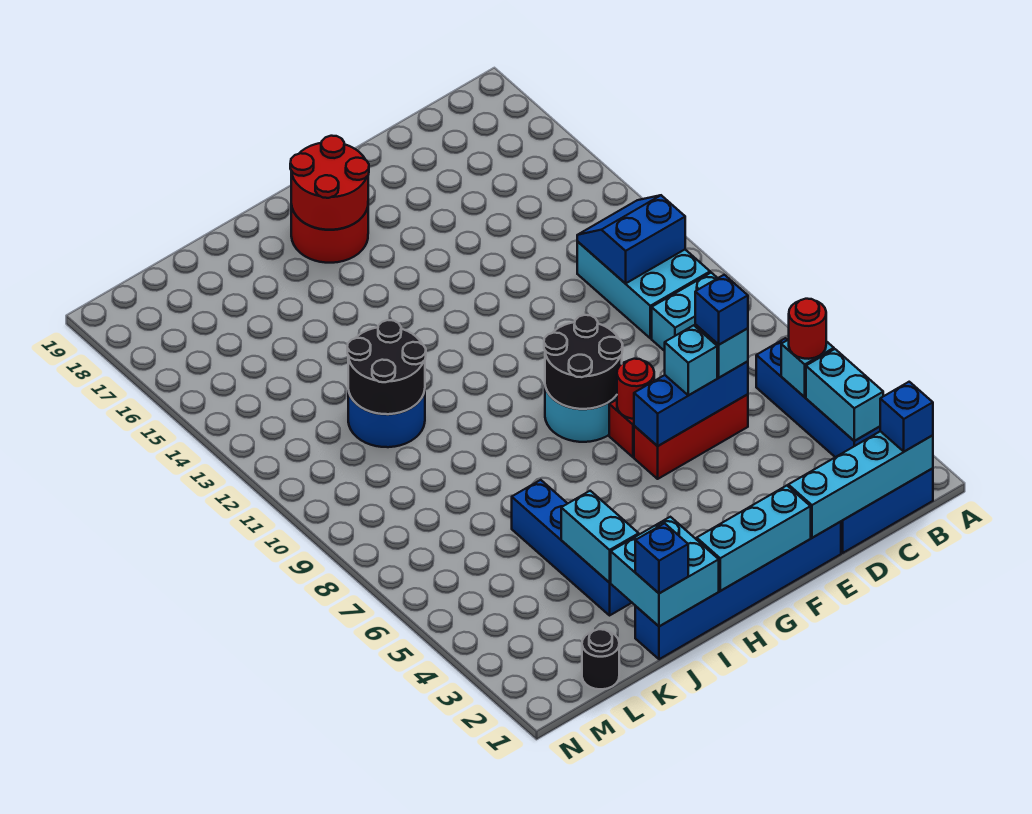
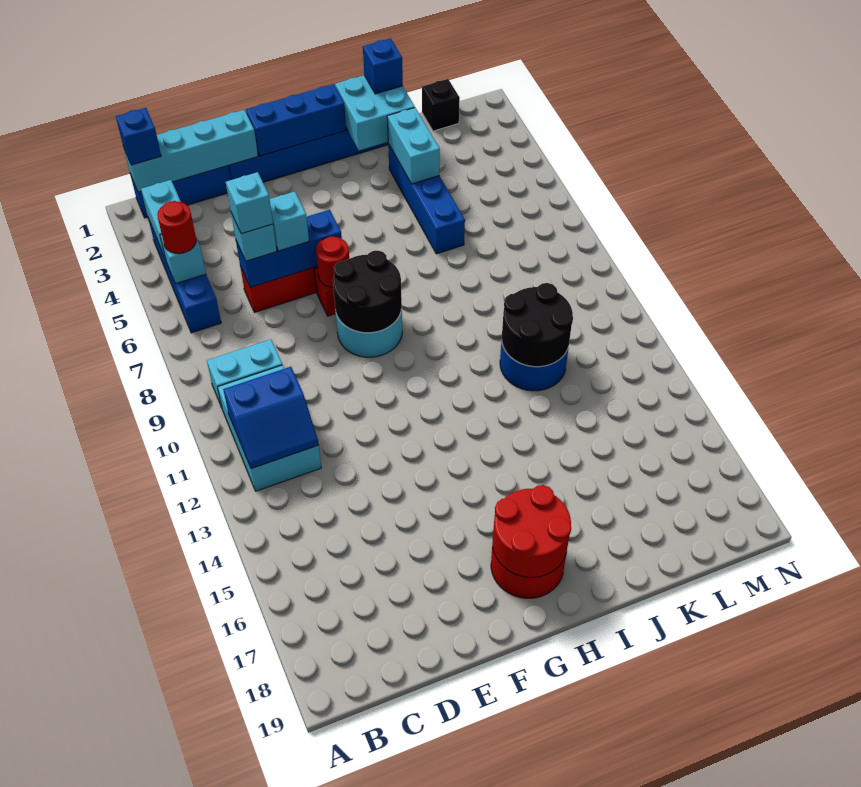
blue brick D6 level 4 -> cyan brick D6 level 4
cyan brick F1:H1 level 2 -> blue brick F1:H1 level 2
black round brick L1 level 1 -> black brick L1 level 1

